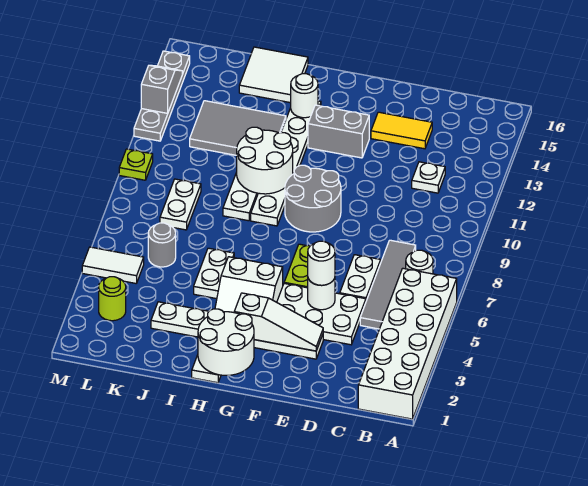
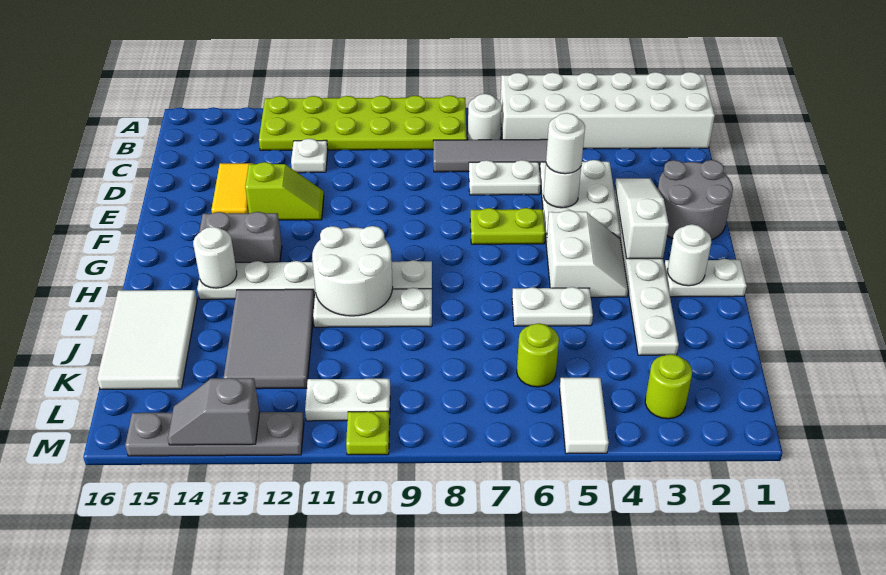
none -> lime plate A8:B13 level 1
none -> lime slope E12:E13 level 1 top 13
grey round brick F9:G10 level 1 -> grey round brick E1:F2 level 1
grey brick F13:G13 level 1 -> grey brick G13:G14 level 1
white round brick G1:H2 level 2 -> white round brick H2 level 2
white tile I15:J16 level 1 -> white tile I15:K16 level 1
grey round brick K6 level 1 -> lime round brick K6 level 1
white plate K8:K9 level 1 -> white plate L10:L11 level 1

